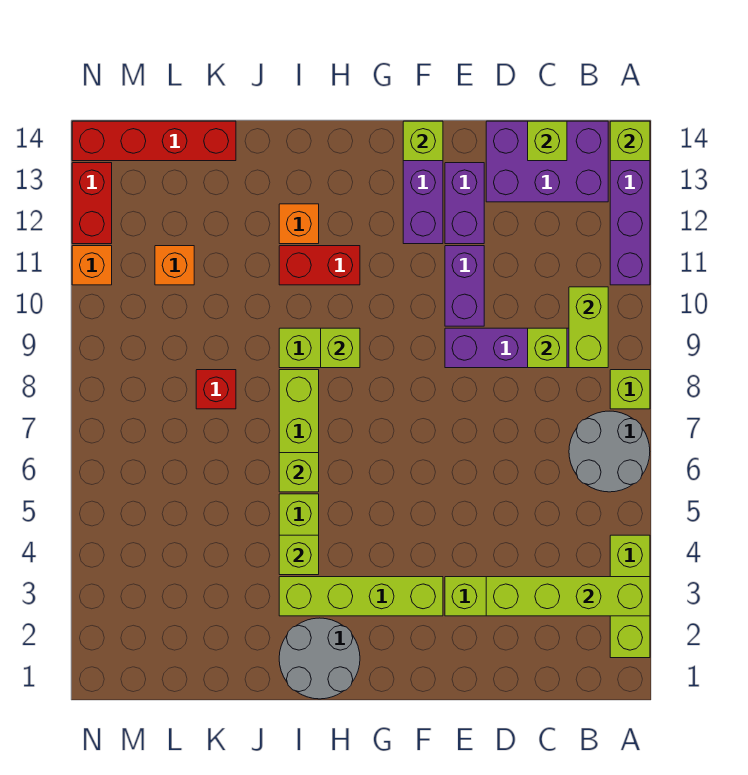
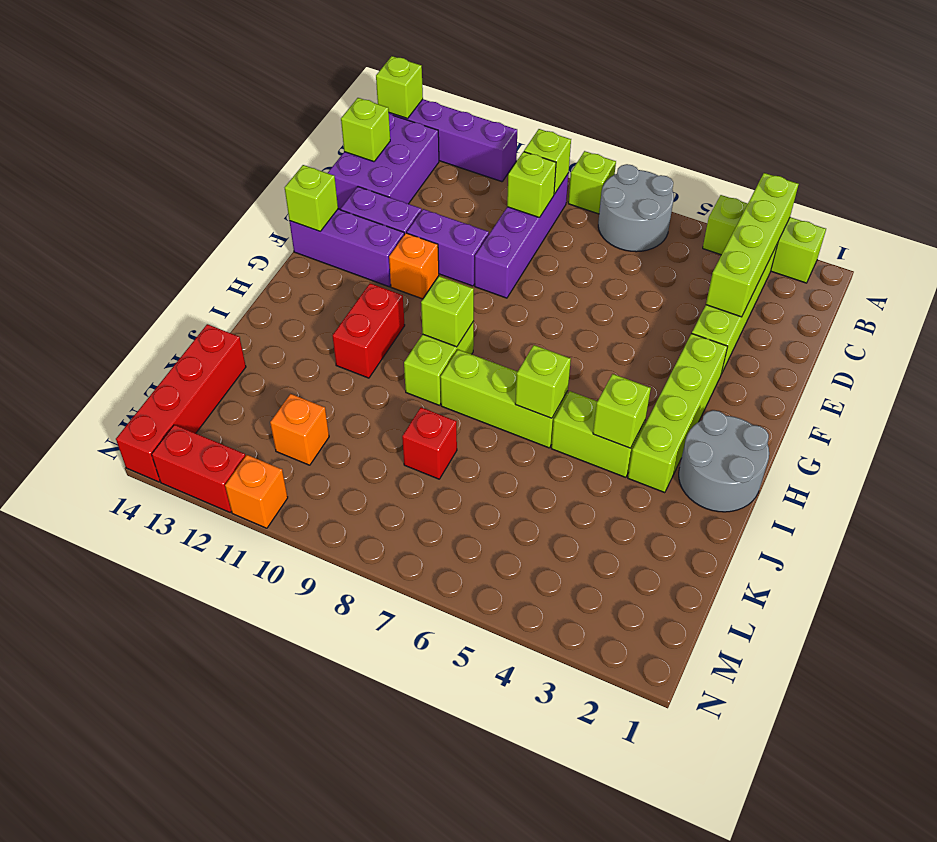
lime brick B9:B10 level 2 -> lime brick B9 level 2
orange brick I12 level 1 -> orange brick F11 level 1

